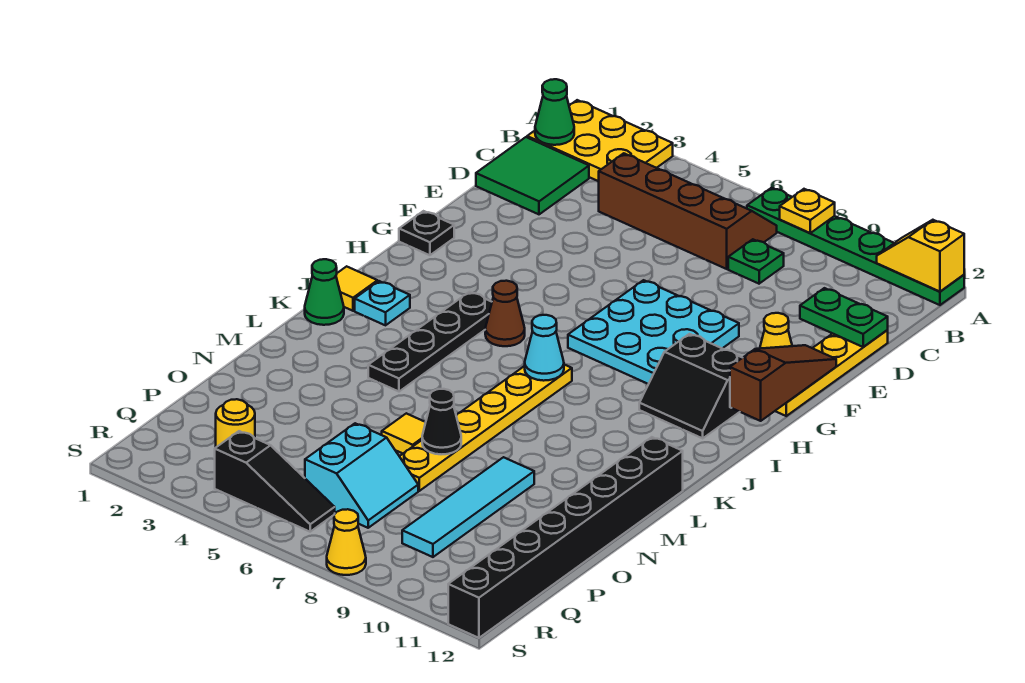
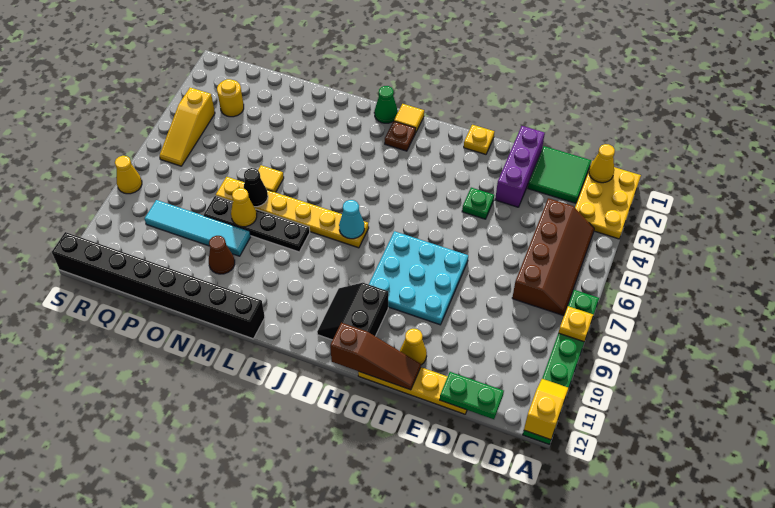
green cone B1 level 2 -> yellow cone B1 level 2
green plate C8 level 1 -> green plate F4 level 1
green plate D11:D12 level 2 -> green plate C12:D12 level 2
none -> purple brick E1:E3 level 1
black plate G1 level 1 -> yellow plate G1 level 1
black plate I4:L4 level 1 -> black plate L8:O8 level 1
brown cone I5 level 1 -> brown cone N10 level 1
cyan plate J2 level 1 -> brown plate J2 level 1
none -> yellow cone N8 level 2
cyan slope P6:Q7 level 1 top 6 -> none
black slope R4:R6 level 1 top 4 -> yellow slope R4:R6 level 1 top 4

